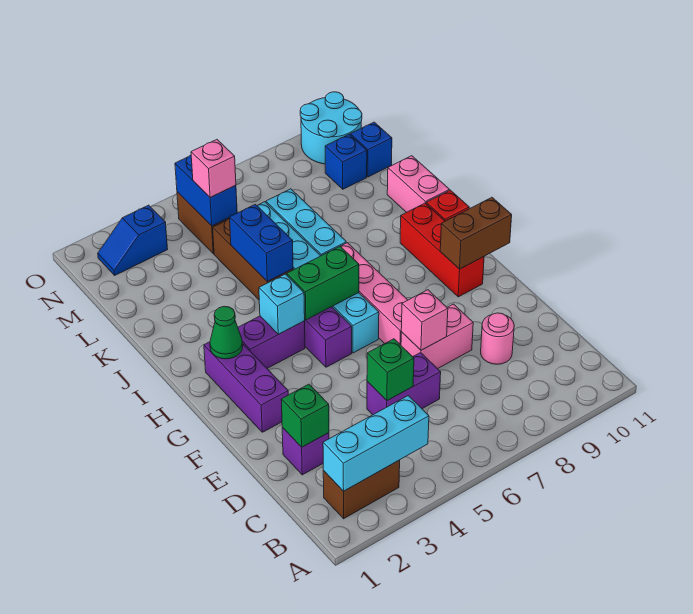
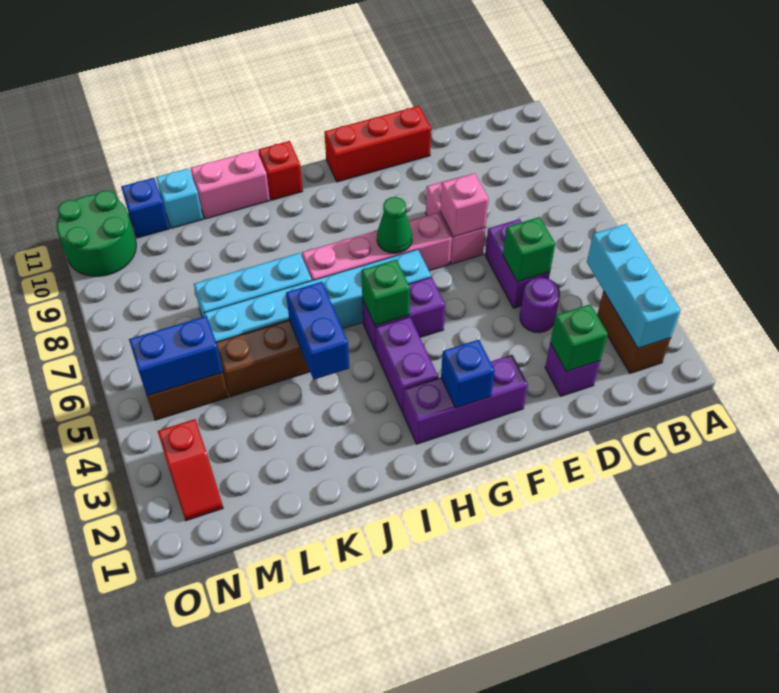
none -> purple round brick D4 level 1
pink round brick D9 level 1 -> none
red brick G10:I10 level 1 -> red brick E11:G11 level 1
brown brick G10:G11 level 2 -> none
green cone H2 level 2 -> green cone G7 level 2
cyan brick H4 level 2 -> cyan brick L11 level 1
green brick H5:H6 level 2 -> green brick H5 level 2
blue brick J5:K5 level 2 -> blue brick J4:J5 level 2
pink brick M5 level 3 -> none
blue brick M10 level 1 -> blue brick G2 level 2
blue slope N2:N3 level 1 top 3 -> red slope N2:N3 level 1 top 3
cyan round brick N10:O11 level 1 -> green round brick N10:O11 level 1

